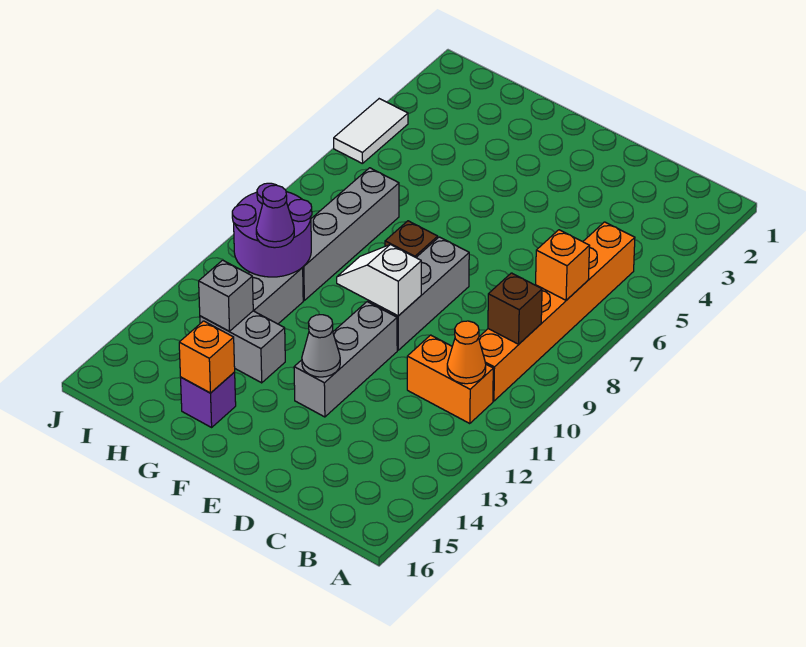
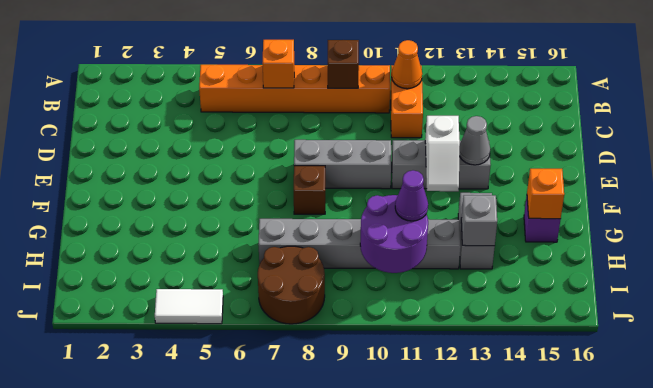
white slope E10:F10 level 2 top E -> white slope E12:F12 level 2 top E
none -> brown round brick I7:J8 level 1

